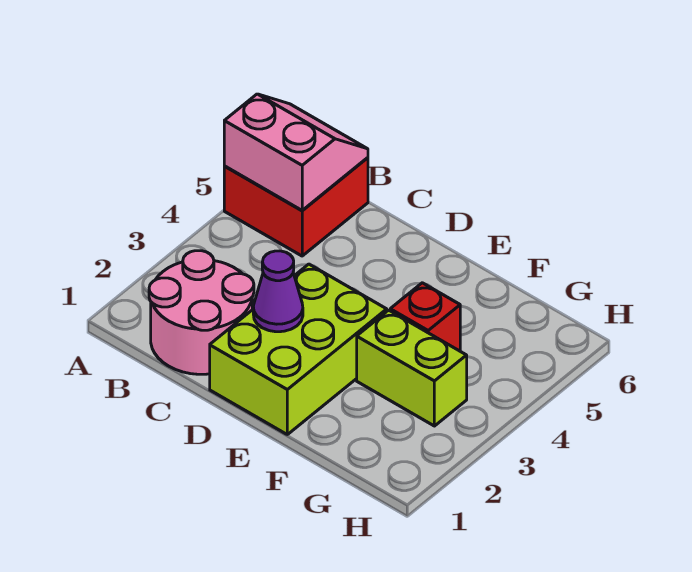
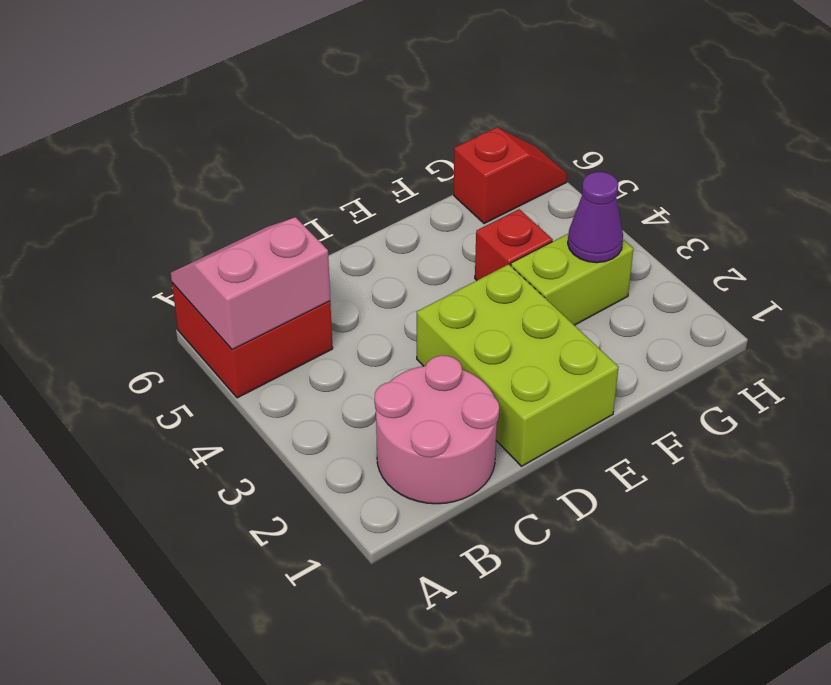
purple cone D2 level 2 -> purple cone G3 level 2
none -> red slope G6:H6 level 1 top G

